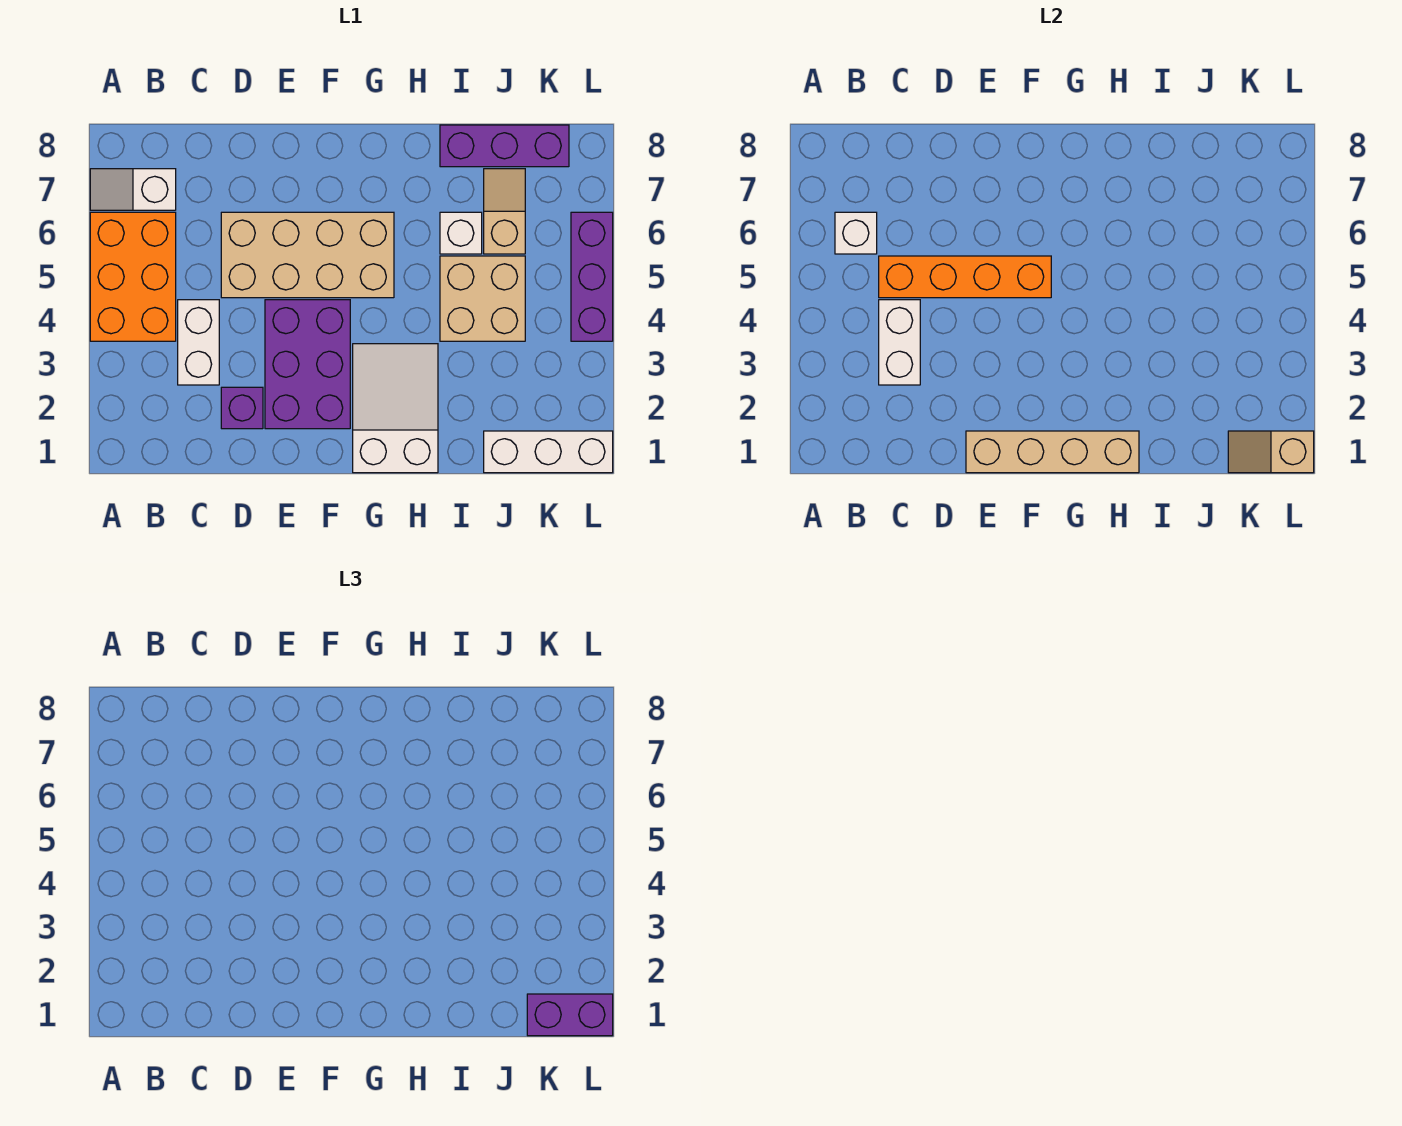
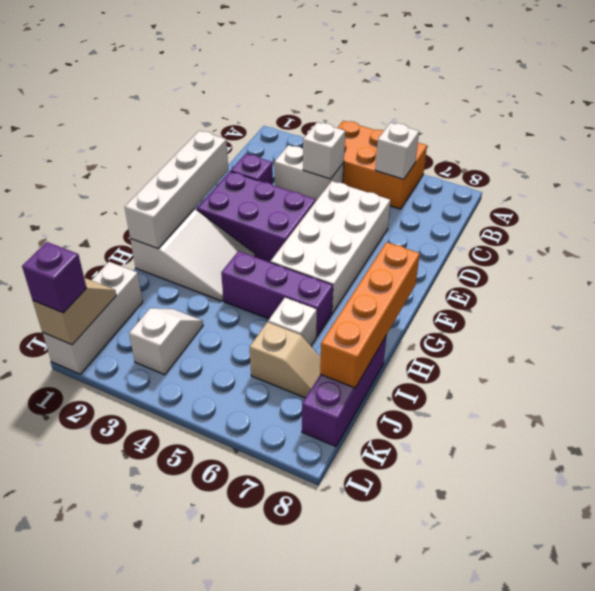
white slope A7:B7 level 1 top B -> white slope J3:K3 level 1 top K
white brick C3:C4 level 2 -> white brick C4 level 2
orange brick C5:F5 level 2 -> orange brick G8:J8 level 2
tan brick D5:G6 level 1 -> white brick D5:G6 level 1
tan brick E1:H1 level 2 -> white brick E1:H1 level 2
tan brick I4:J5 level 1 -> none
purple brick K1:L1 level 3 -> purple brick L1 level 3
purple brick L4:L6 level 1 -> purple brick H4:H6 level 1

